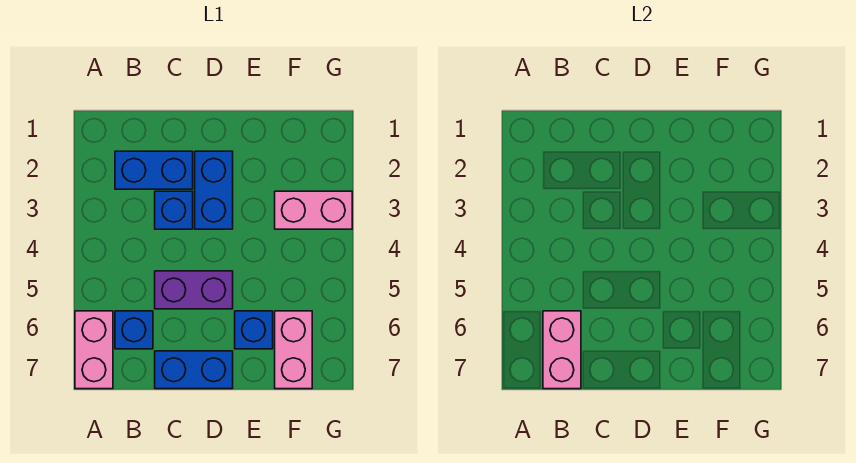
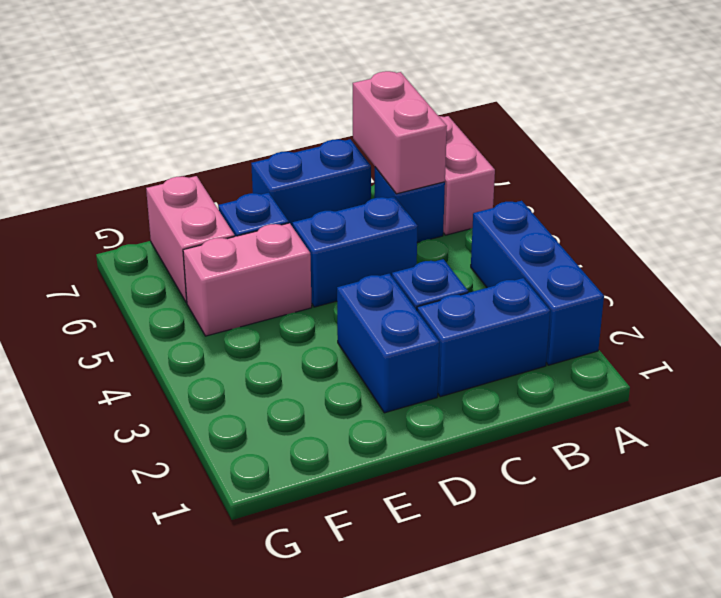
none -> blue brick A2:A4 level 1
purple brick C5:D5 level 1 -> blue brick C5:D5 level 1
pink brick F3:G3 level 1 -> pink brick E5:F5 level 1

